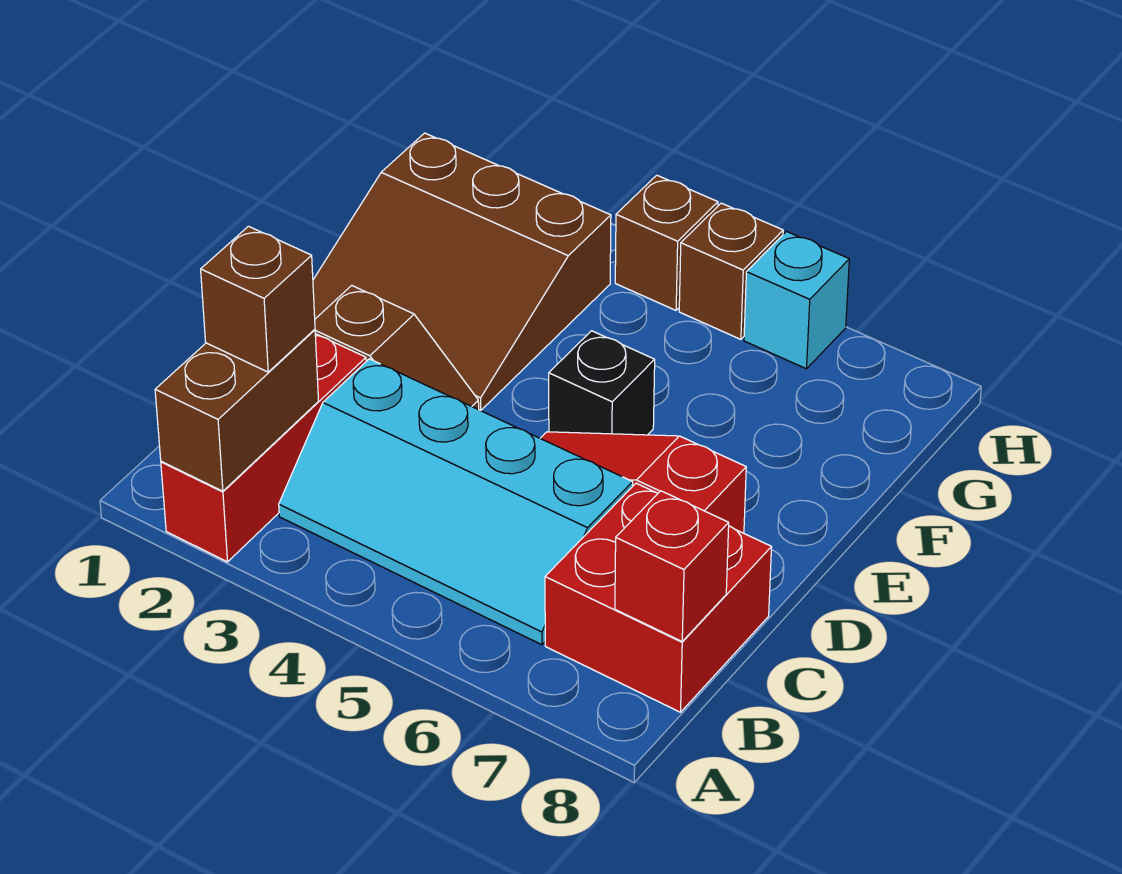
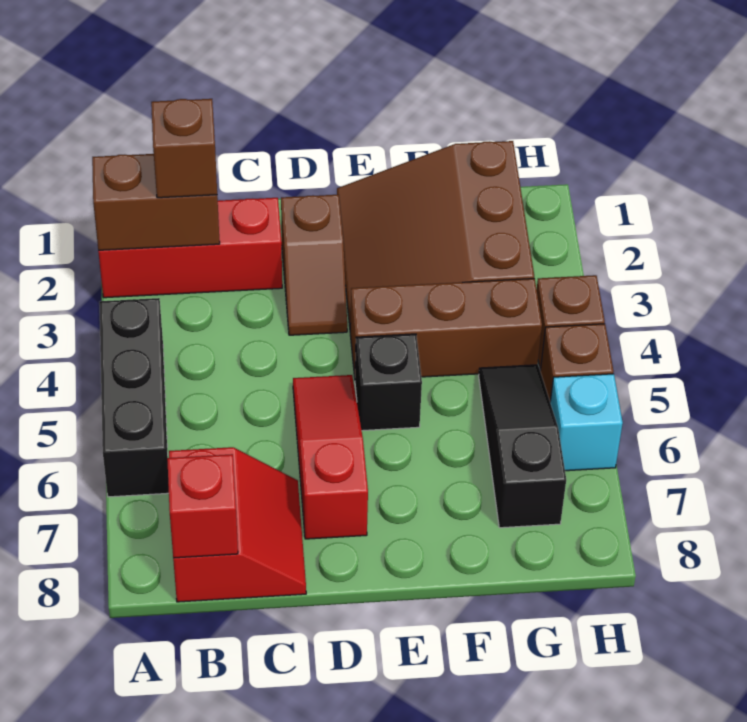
none -> black brick A4:A6 level 1
cyan slope B3:C6 level 1 top C -> none
red brick B7:C8 level 1 -> red slope B7:C8 level 1 top B
none -> brown brick E4:G4 level 1
none -> black slope G5:G7 level 1 top 7

